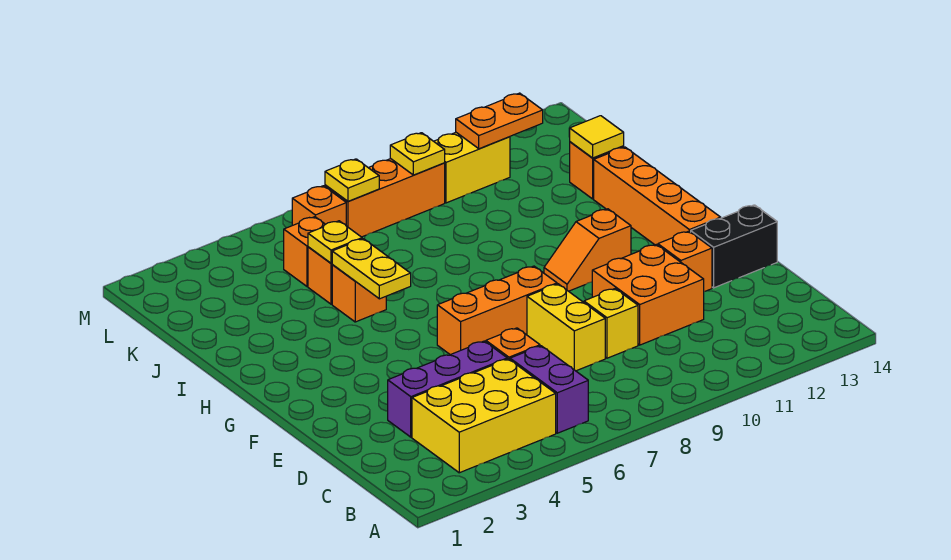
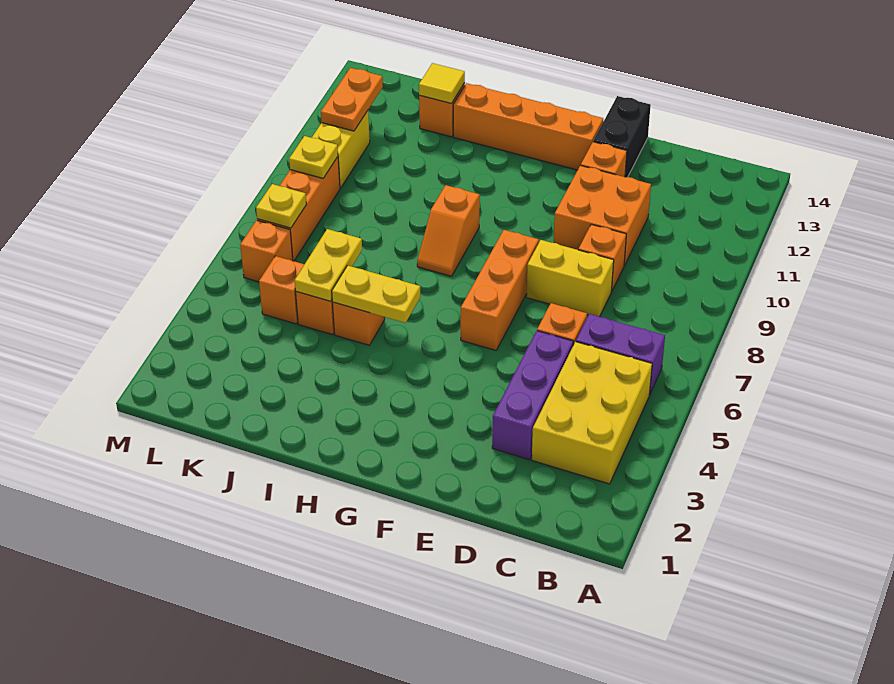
yellow brick D9 level 1 -> orange brick D9 level 1
orange slope G10:G11 level 1 top 11 -> orange slope H8:H9 level 1 top 9
yellow plate J5 level 2 -> yellow plate J5:J6 level 2

